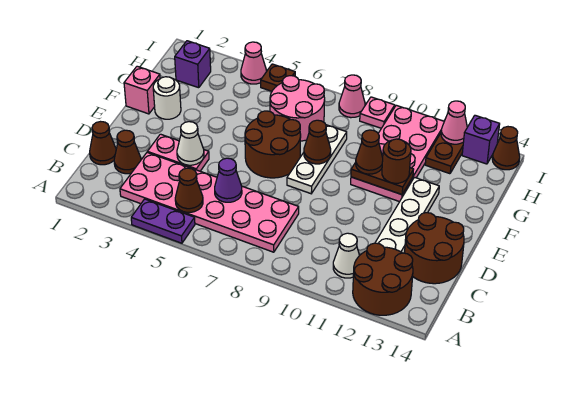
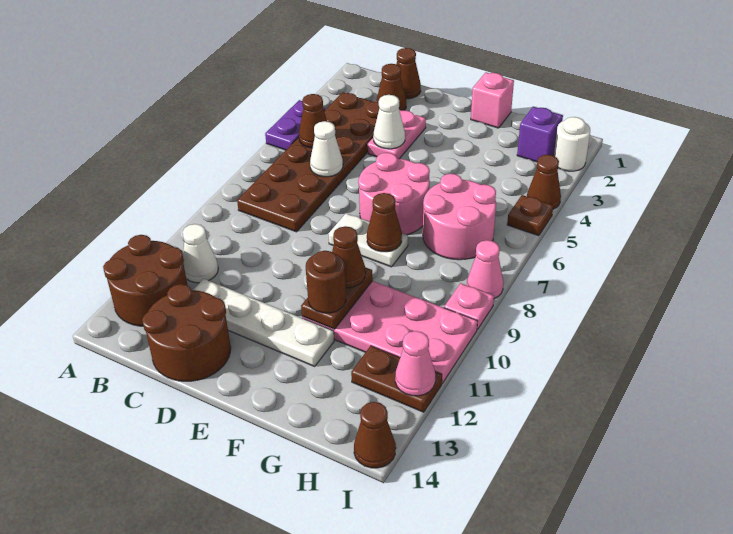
pink plate B3:C8 level 1 -> brown plate B3:C8 level 1
purple cone C6 level 2 -> white cone C6 level 2
brown round brick E6:F7 level 1 -> pink round brick E6:F7 level 1
white plate E8:G8 level 1 -> white plate E8:F8 level 1
white round brick F2 level 1 -> white round brick I2 level 1
pink cone I4 level 1 -> brown cone I4 level 1
purple brick I13 level 1 -> none

